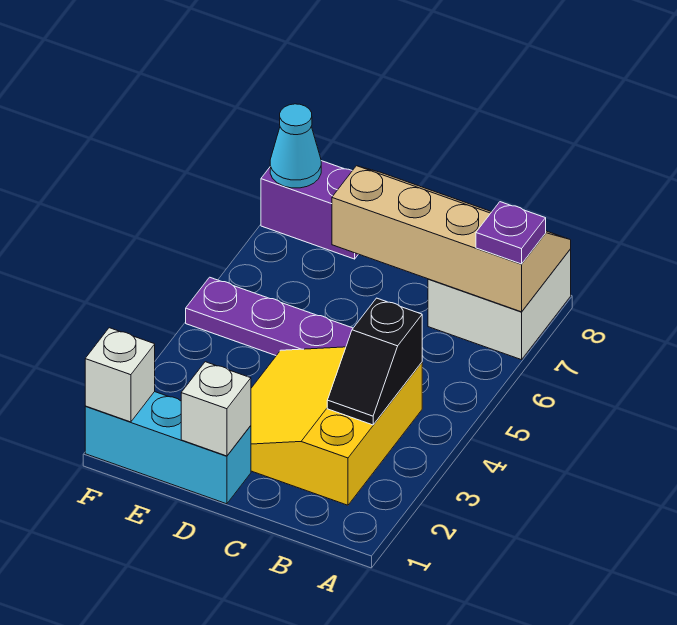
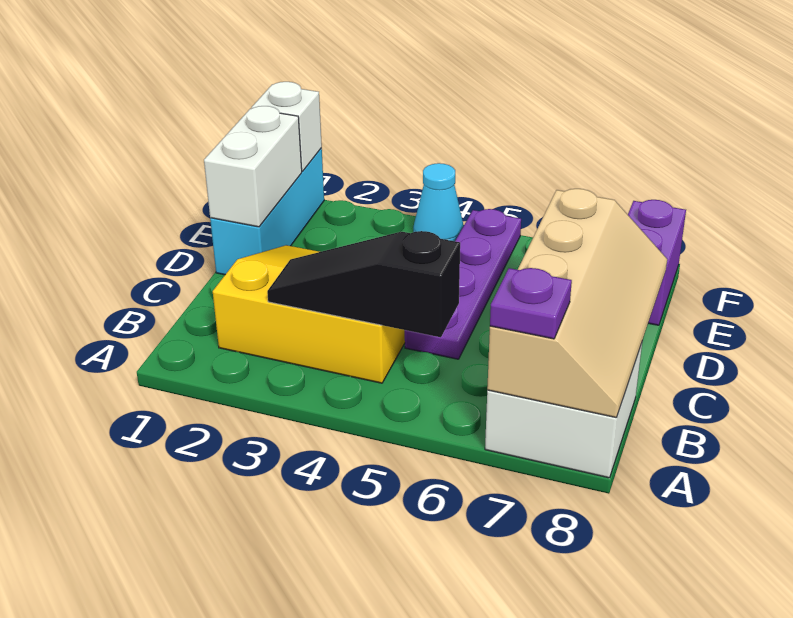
black slope B3:B4 level 2 top 4 -> black slope B3:B5 level 2 top 5
white brick D1 level 2 -> white brick D1:E1 level 2
cyan cone F8 level 2 -> cyan cone F4 level 1

